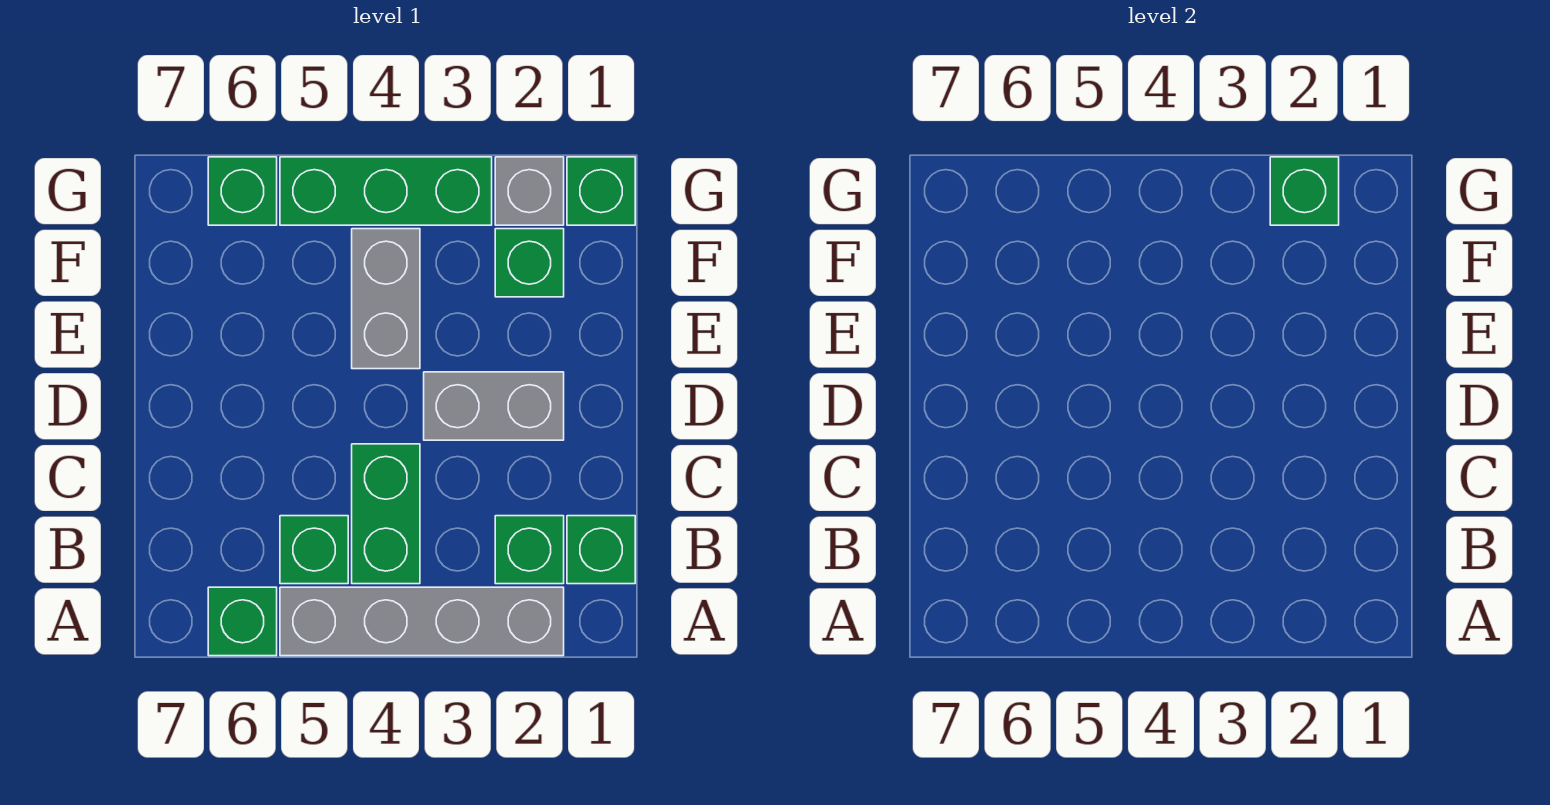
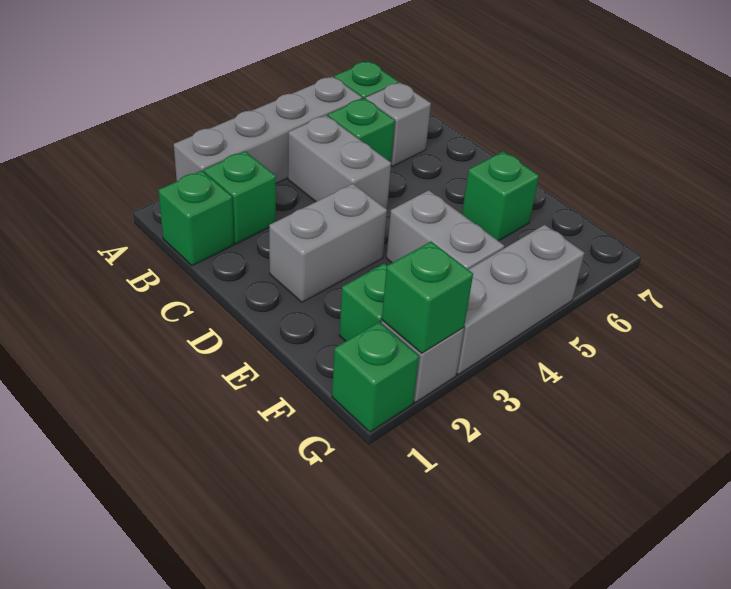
green brick B4:C4 level 1 -> grey brick B4:C4 level 1
none -> grey brick B6 level 1
green brick G3:G5 level 1 -> grey brick G3:G5 level 1
green brick G6 level 1 -> green brick E6 level 1

